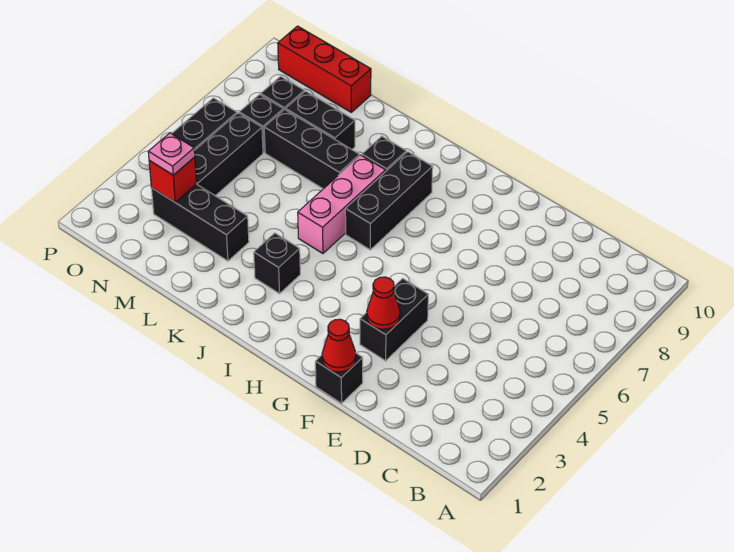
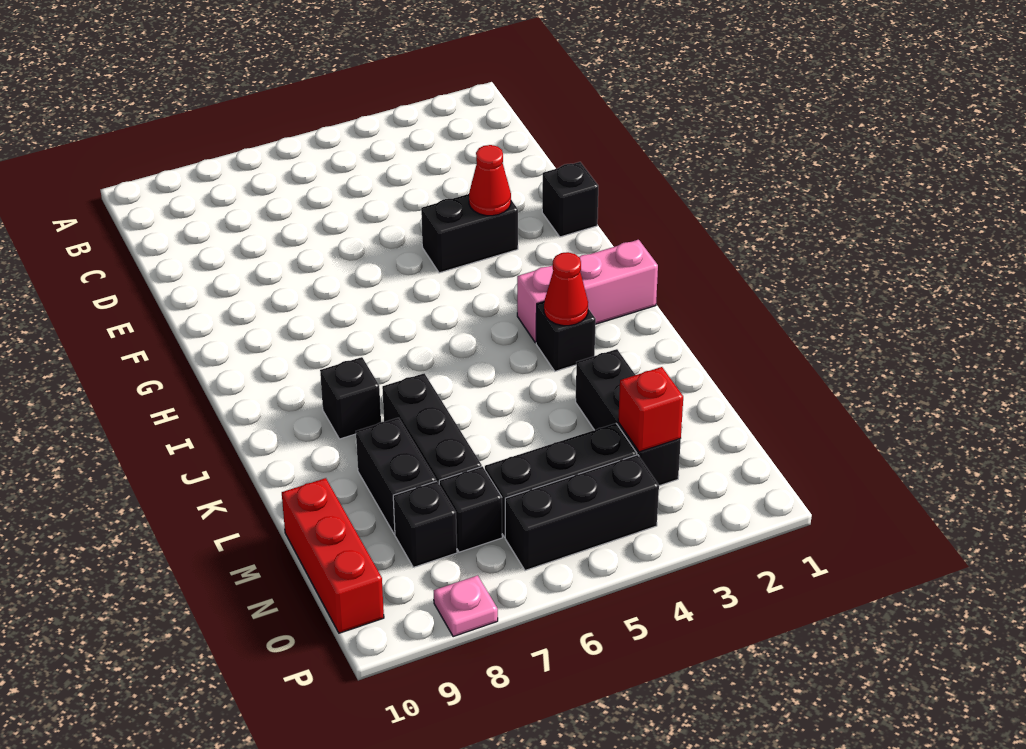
red cone F1 level 2 -> red cone J3 level 2
black brick I6:I8 level 1 -> none
pink brick J5:J7 level 1 -> pink brick I1:I3 level 1
pink plate N3 level 3 -> pink plate P8 level 1

